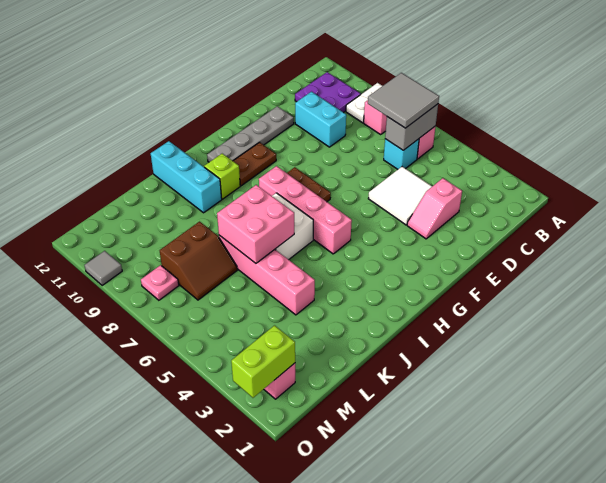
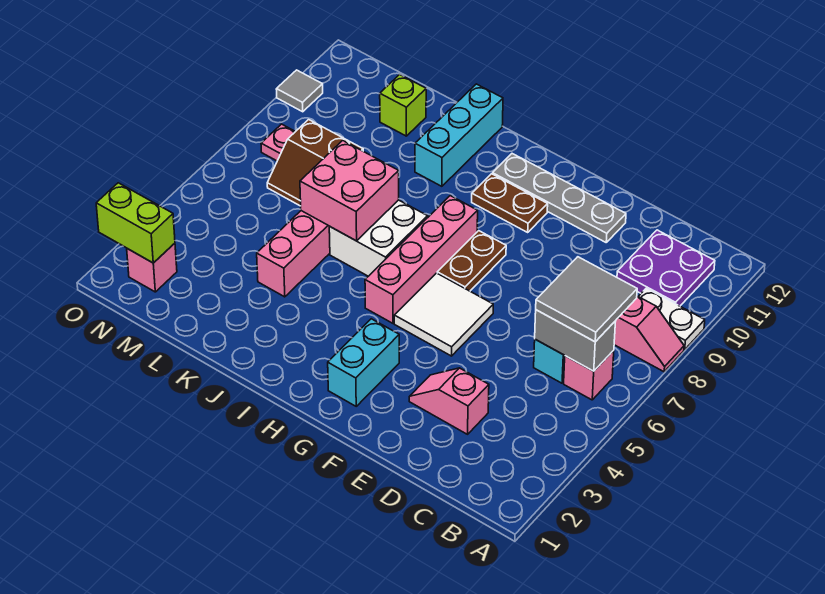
white tile D4:E5 level 1 -> white tile F5:G6 level 1
cyan brick D9:D10 level 1 -> cyan brick G2:G3 level 1
lime brick I10 level 1 -> lime brick L11 level 1

